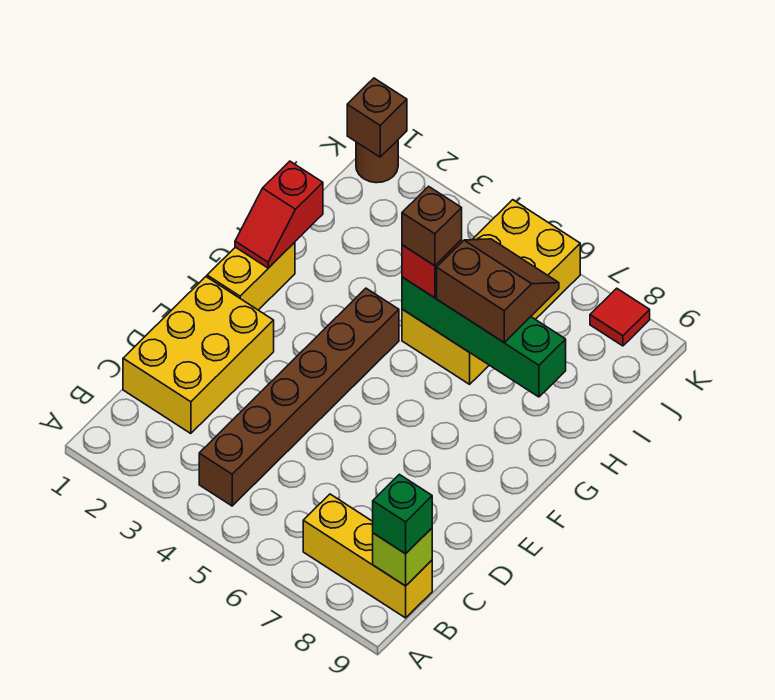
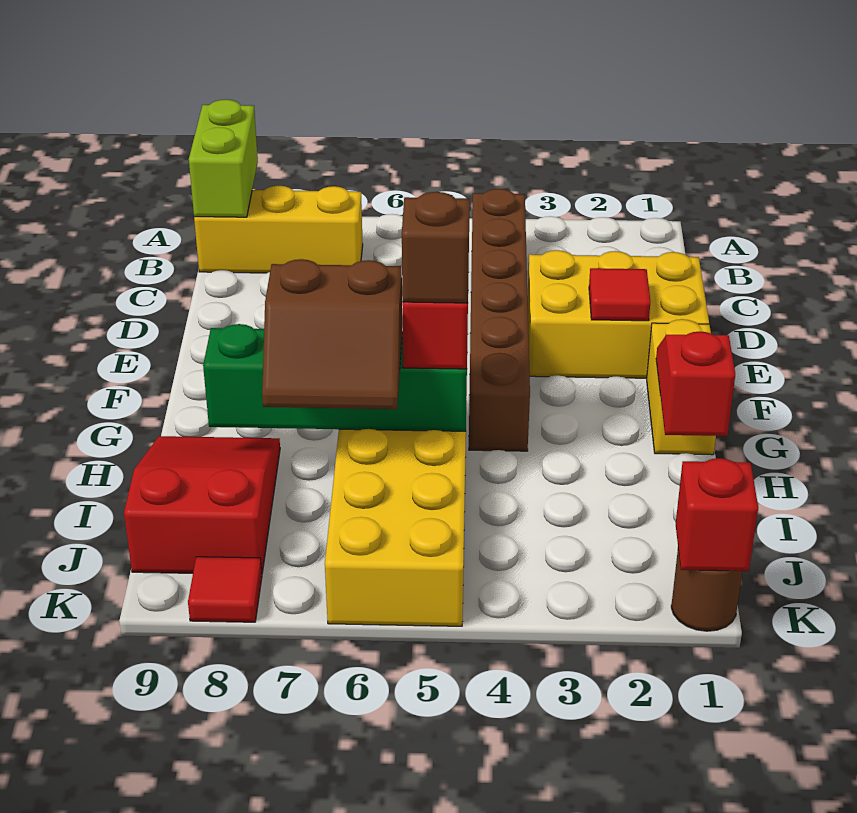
lime brick B9 level 2 -> lime brick A9:B9 level 2
green brick B9 level 3 -> none
yellow brick C1:E2 level 1 -> yellow brick D1:E3 level 1
none -> red tile E2 level 2
none -> red slope H8:J9 level 1 top J
brown brick K1 level 2 -> red brick K1 level 2

